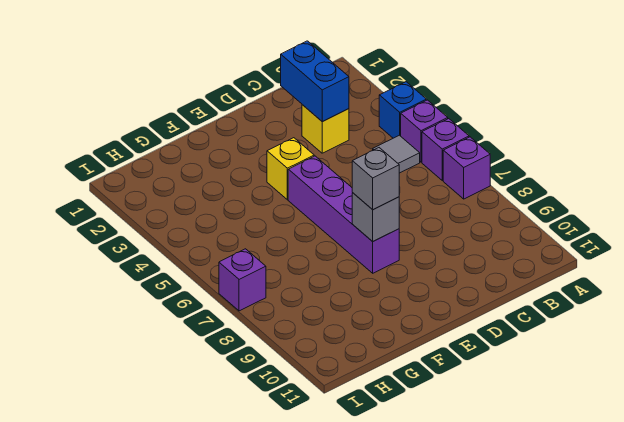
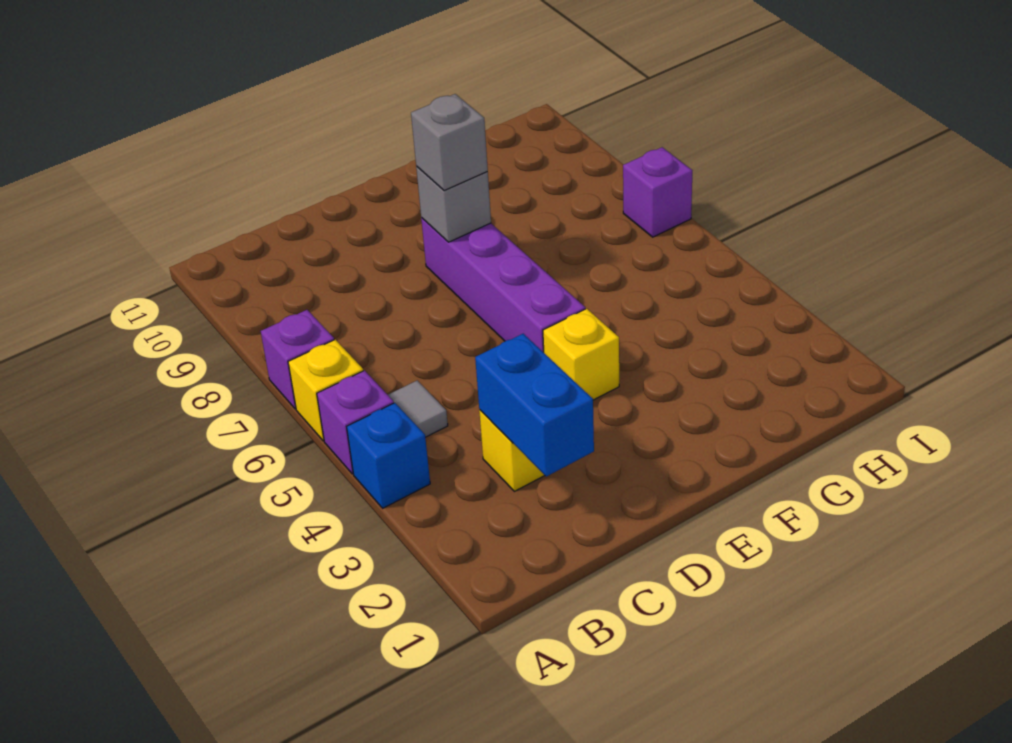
purple brick A6 level 1 -> yellow brick A6 level 1

